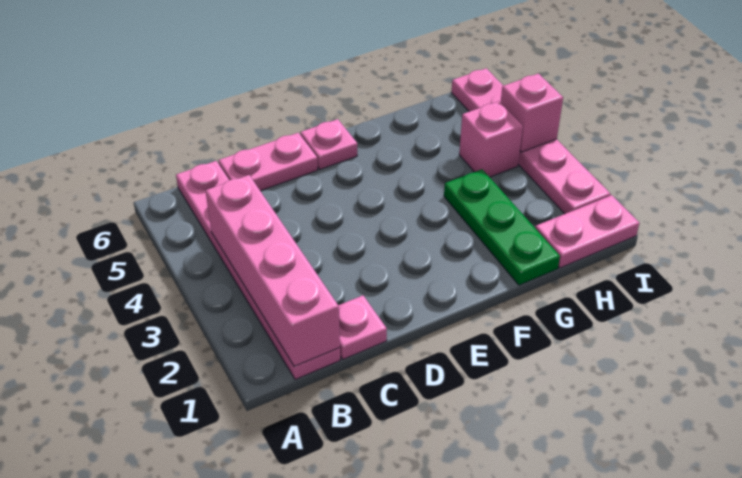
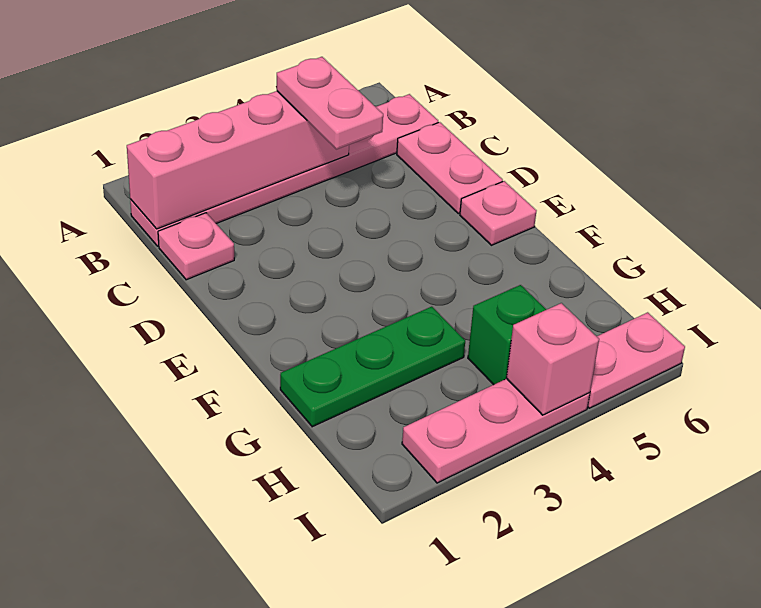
pink plate H1:I1 level 1 -> pink plate B4:C4 level 3
pink brick H4 level 1 -> green brick H4 level 1

